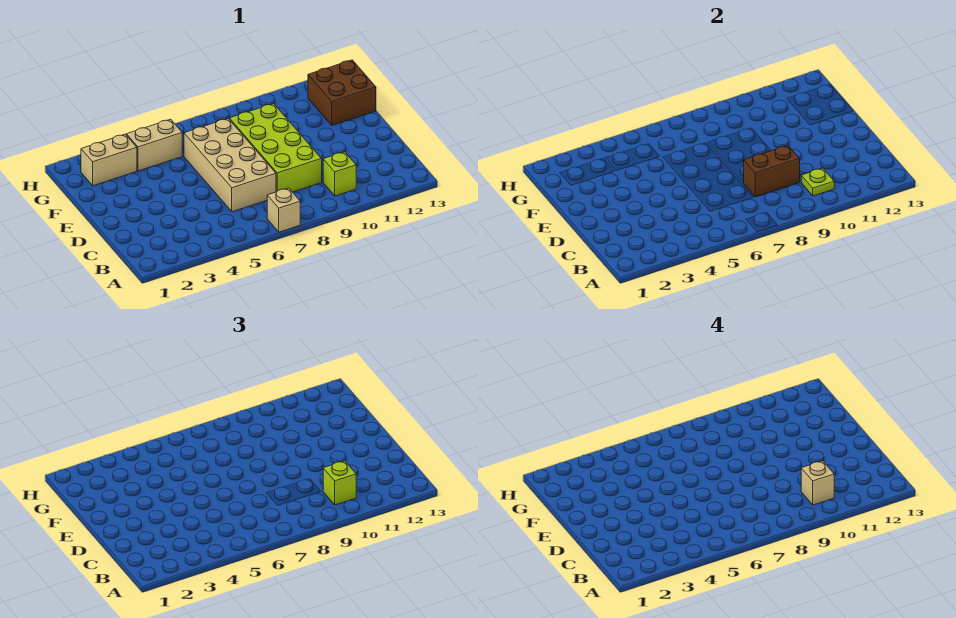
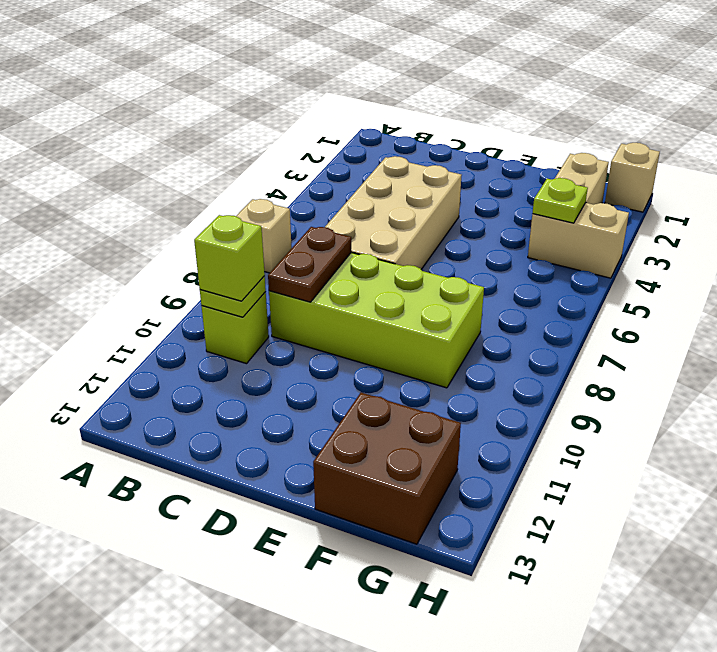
tan brick B10 level 4 -> tan brick H1 level 1
tan brick C6:F7 level 1 -> tan brick C4:D7 level 1
brown brick C8:C9 level 2 -> brown plate C8:C9 level 2
tan brick G4:G5 level 1 -> tan brick G4:H4 level 1
none -> lime plate G4 level 2

